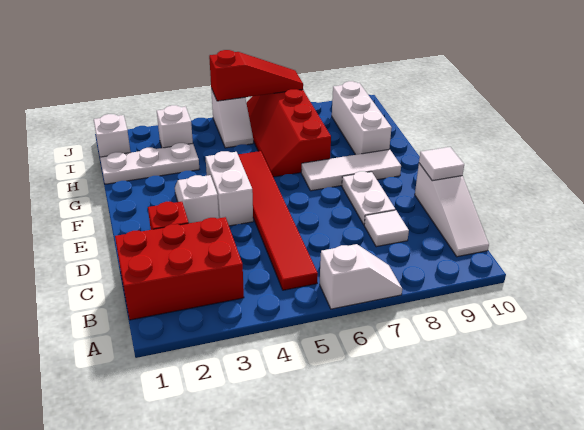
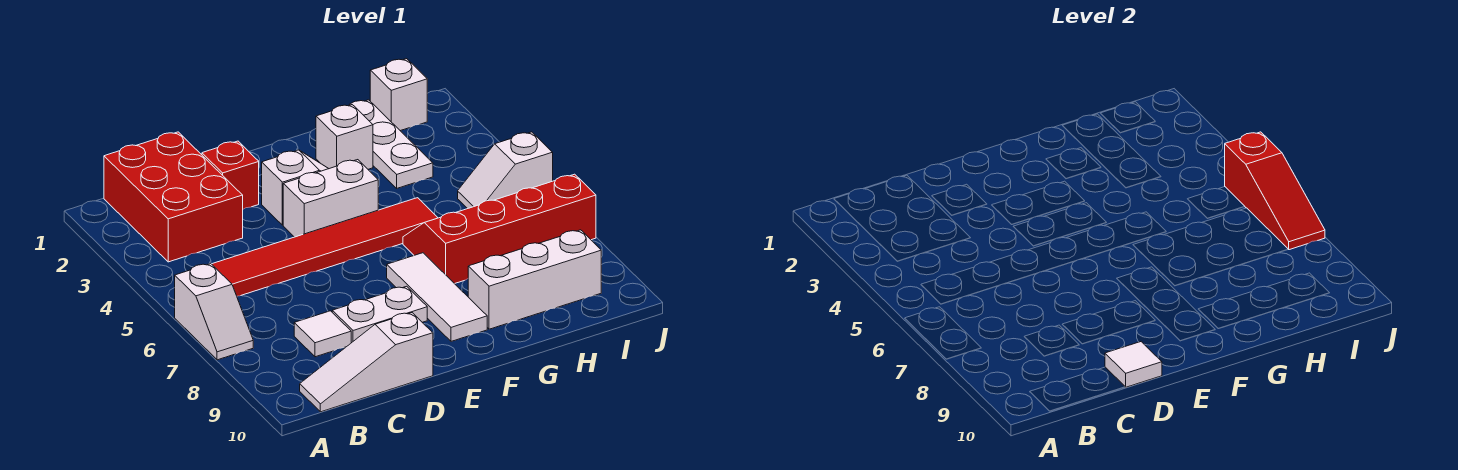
white brick I3 level 1 -> white brick G2 level 1

